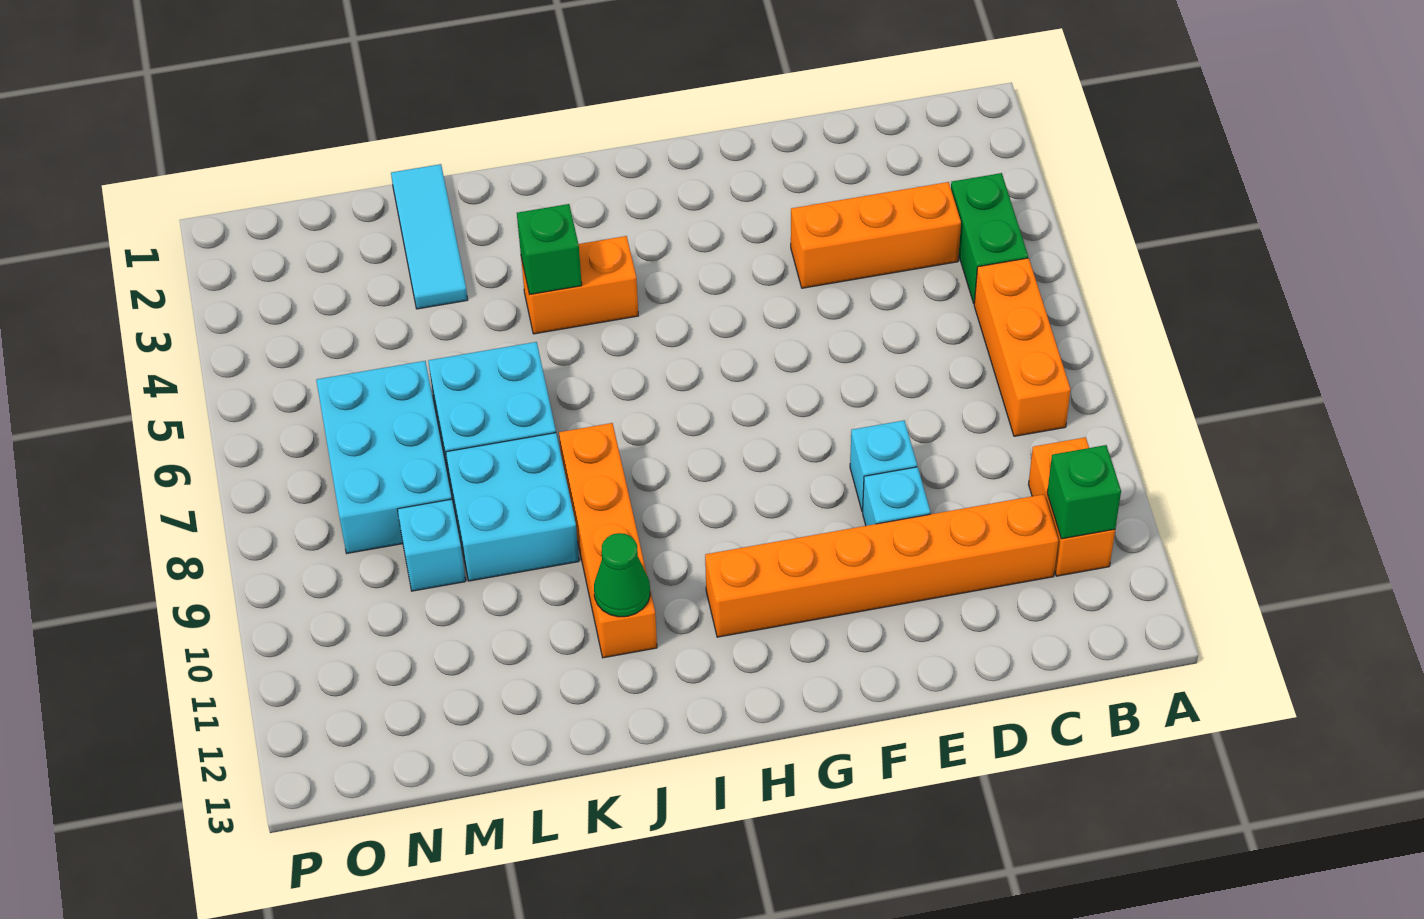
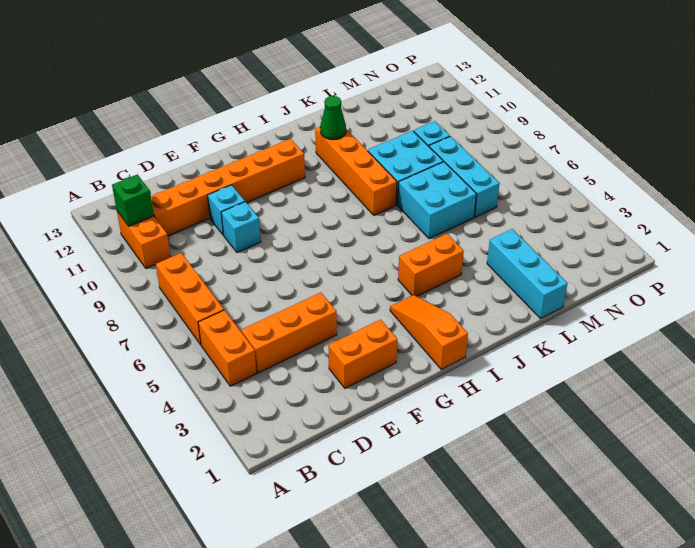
green brick B4:B5 level 1 -> orange brick B4:B5 level 1
none -> orange brick E2:F2 level 1
none -> orange slope H1:H3 level 1 top 1
green brick J4 level 2 -> none
cyan tile L1:L3 level 1 -> cyan brick L1:L3 level 1
cyan brick M6:N8 level 1 -> cyan brick M6:M8 level 1

